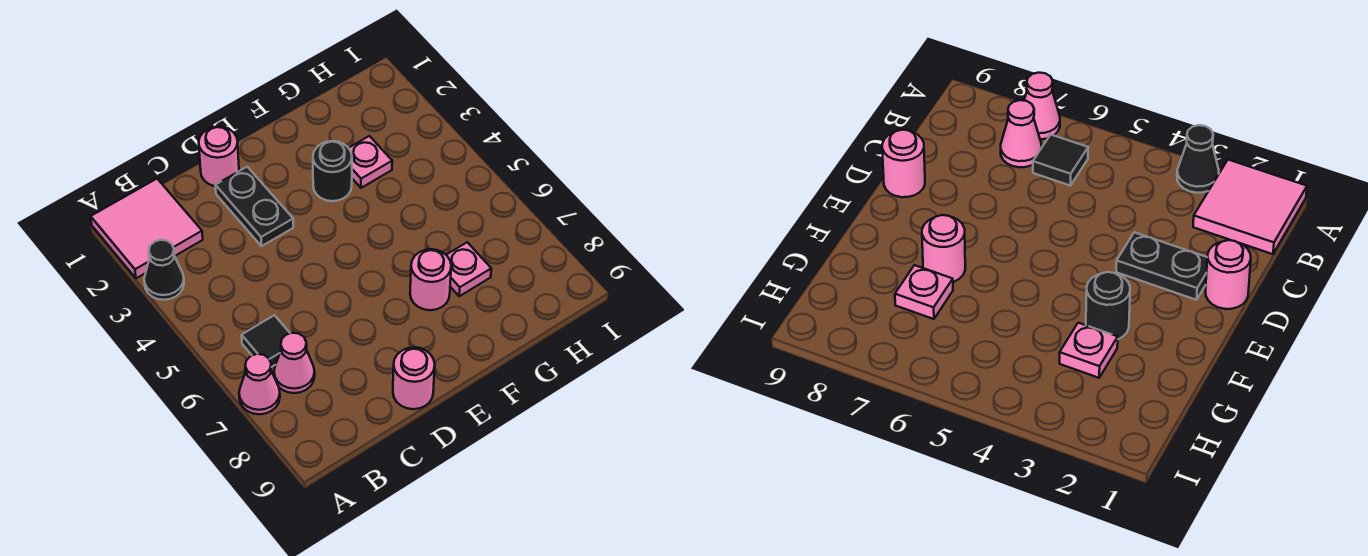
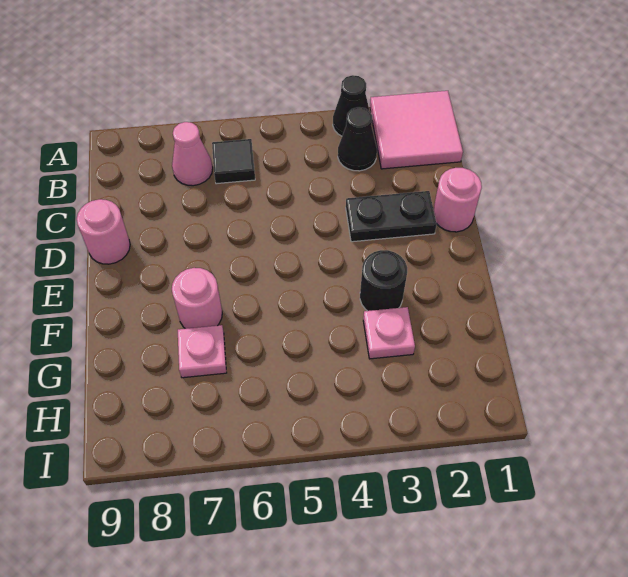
pink cone A7 level 1 -> none
none -> black cone B3 level 1

